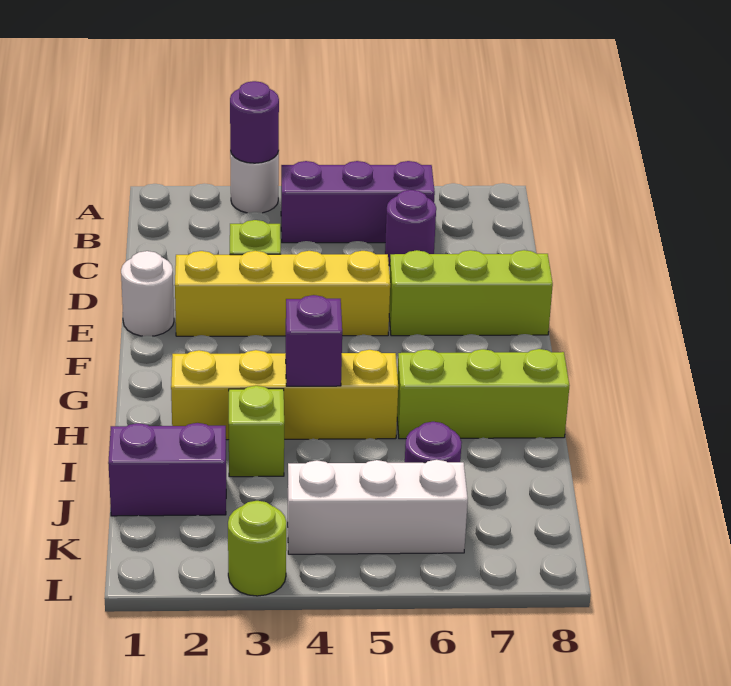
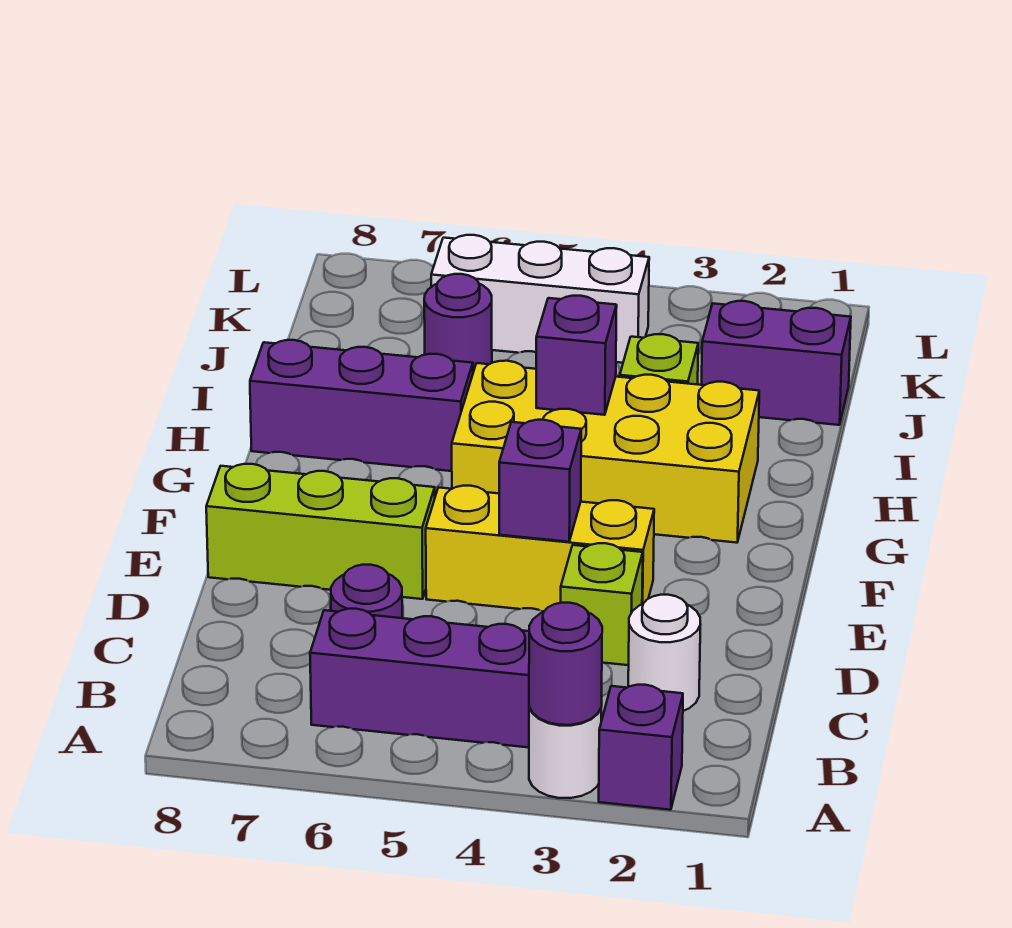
none -> purple brick A2 level 1
white round brick E1 level 1 -> white round brick C2 level 1
yellow brick E2:E5 level 1 -> yellow brick E3:E5 level 1
none -> purple brick E4 level 2
yellow brick H2:H5 level 1 -> yellow brick G2:H5 level 1
lime brick H6:H8 level 1 -> purple brick H6:H8 level 1
lime round brick L3 level 1 -> none

